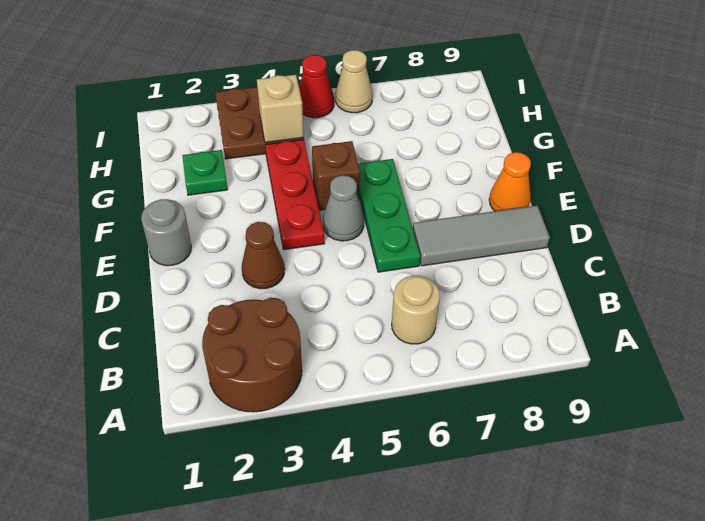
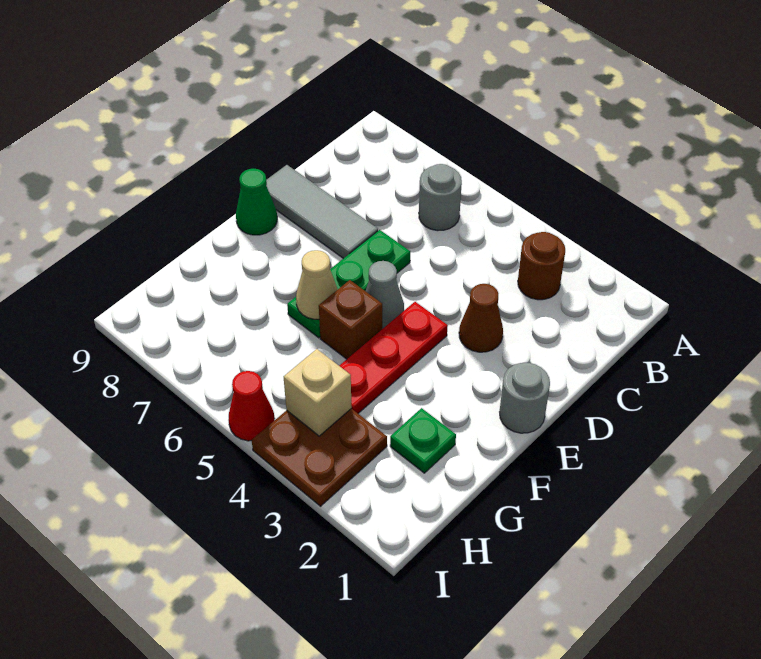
brown round brick A2:B3 level 1 -> brown round brick B3 level 1
tan round brick B6 level 1 -> grey round brick B6 level 1
orange cone E9 level 1 -> green cone E9 level 1
tan cone I6 level 1 -> tan cone F6 level 2

